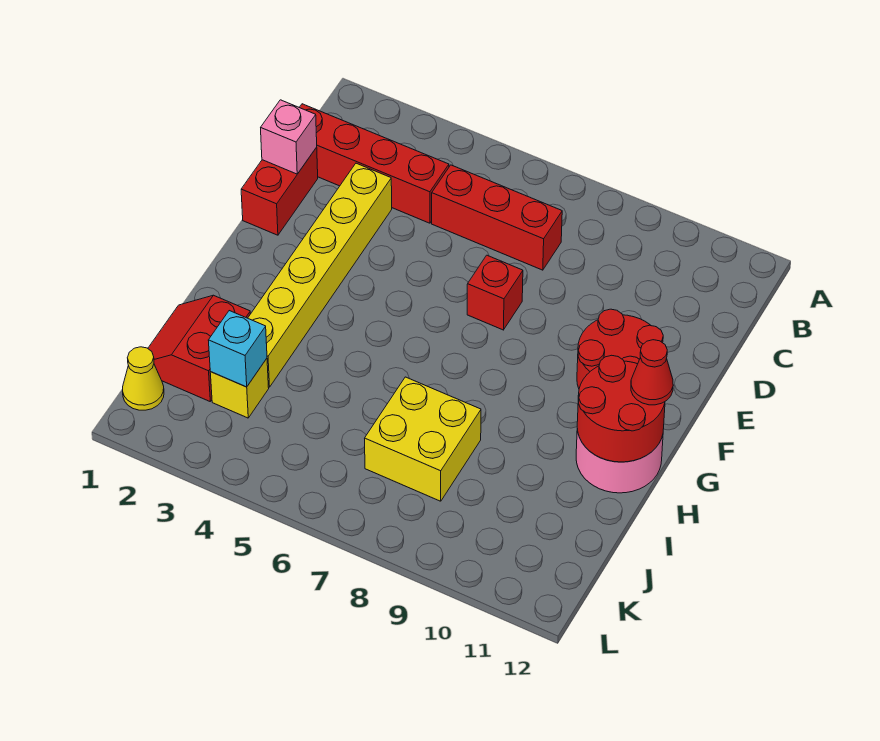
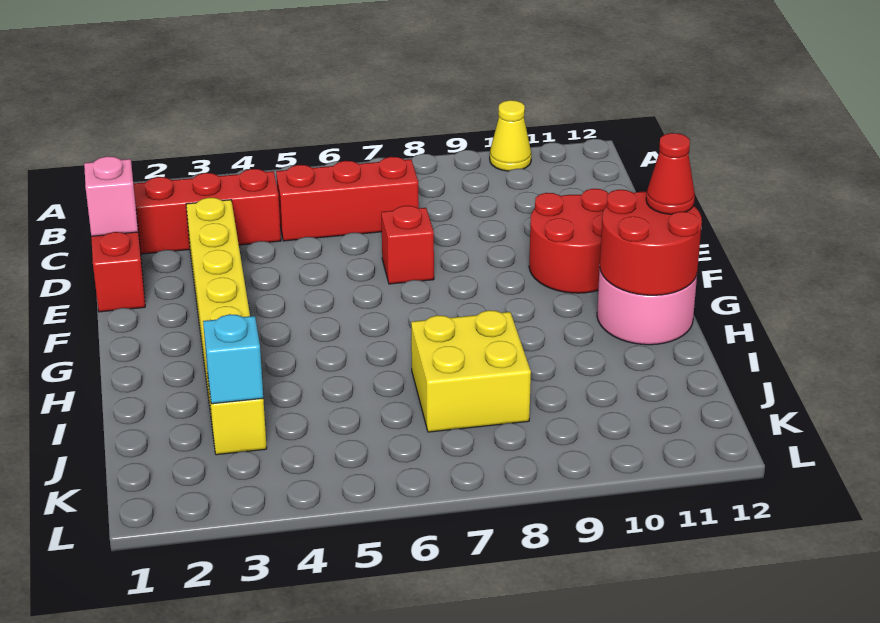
red slope I1:J2 level 1 top 2 -> none
yellow cone K1 level 1 -> yellow cone A10 level 1

